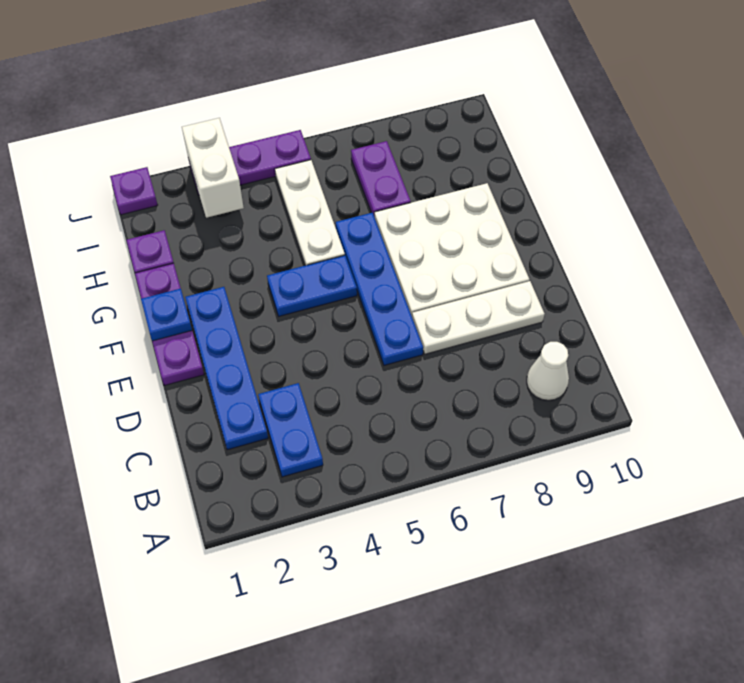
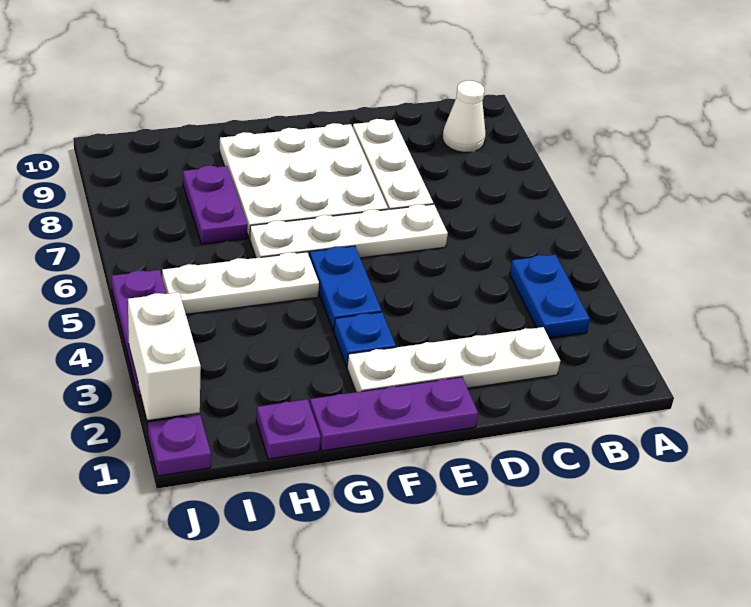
blue plate B3:C3 level 1 -> blue plate B3:B4 level 1
blue plate C2:F2 level 1 -> white plate C2:F2 level 1
blue plate D6:G6 level 1 -> white plate D6:G6 level 1
blue plate F1 level 2 -> blue plate F3 level 1
purple plate H7:I7 level 1 -> purple plate H7:H8 level 1
white brick I3:J3 level 2 -> white brick J2:J3 level 2

